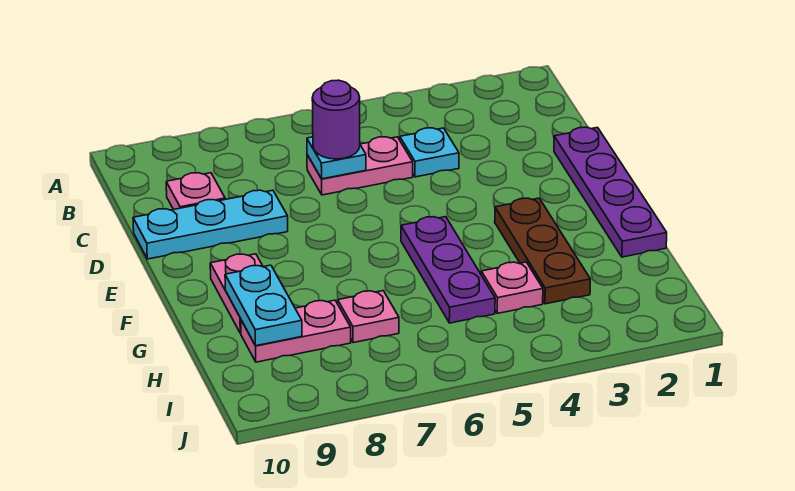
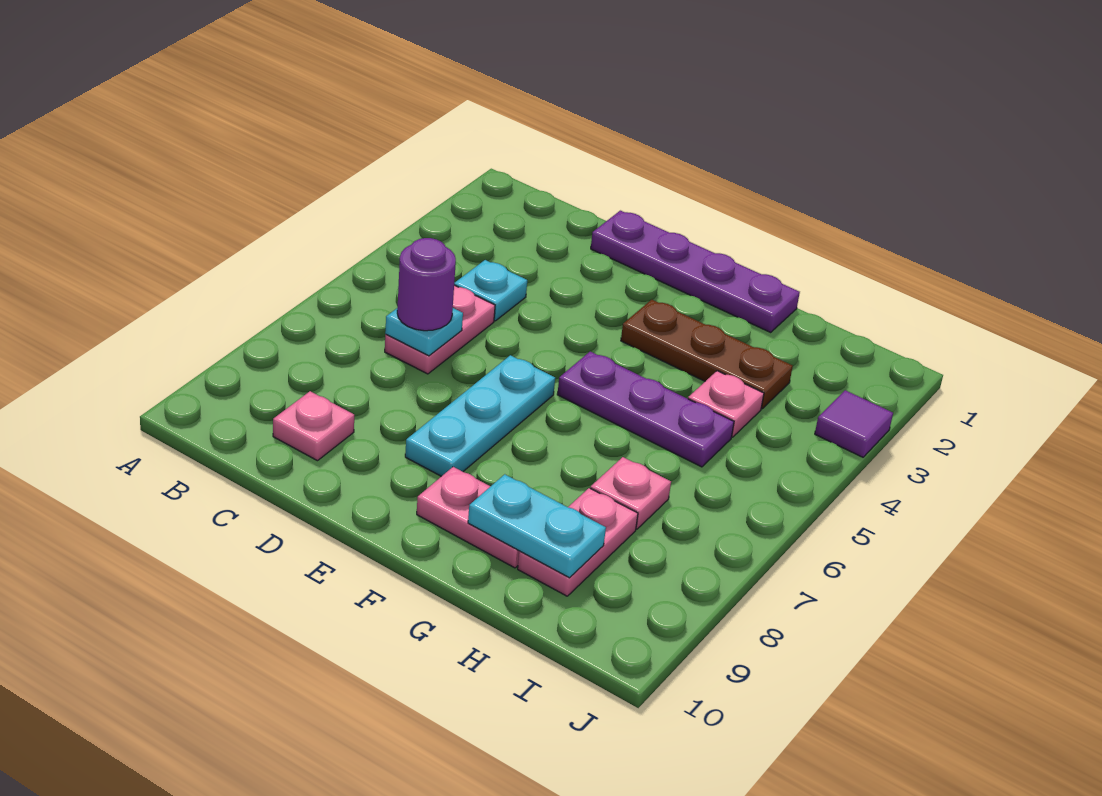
cyan plate D8:D10 level 1 -> cyan plate E6:E8 level 1
none -> purple tile J3 level 1

